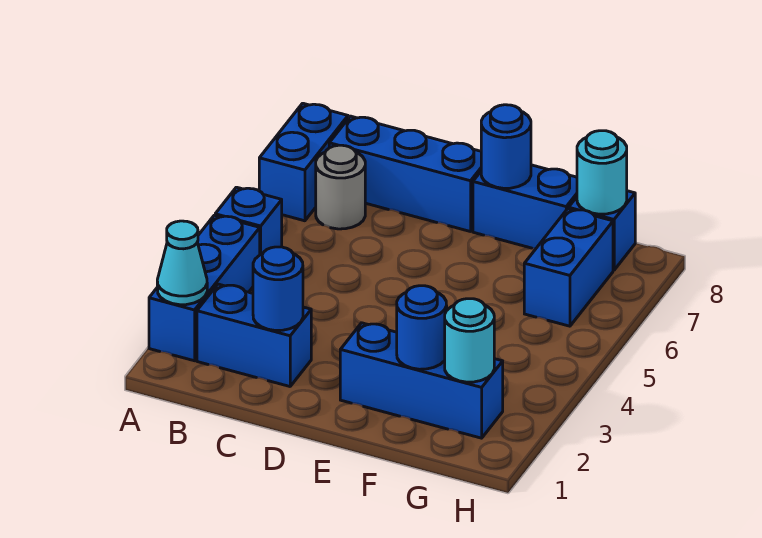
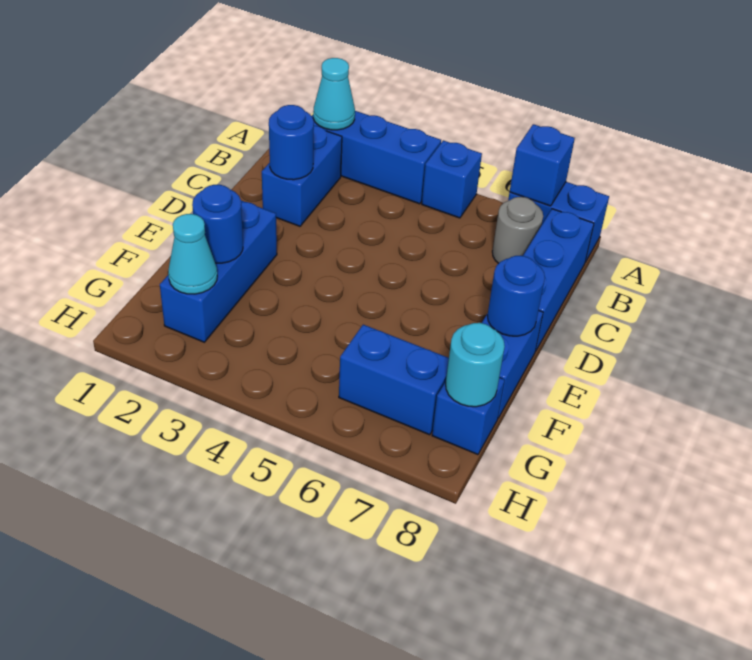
none -> blue brick A7 level 2
cyan round brick G2 level 2 -> cyan cone G2 level 2

